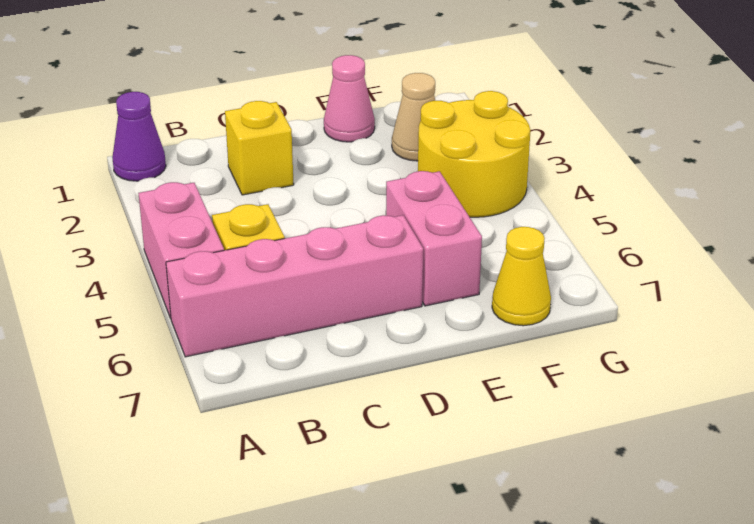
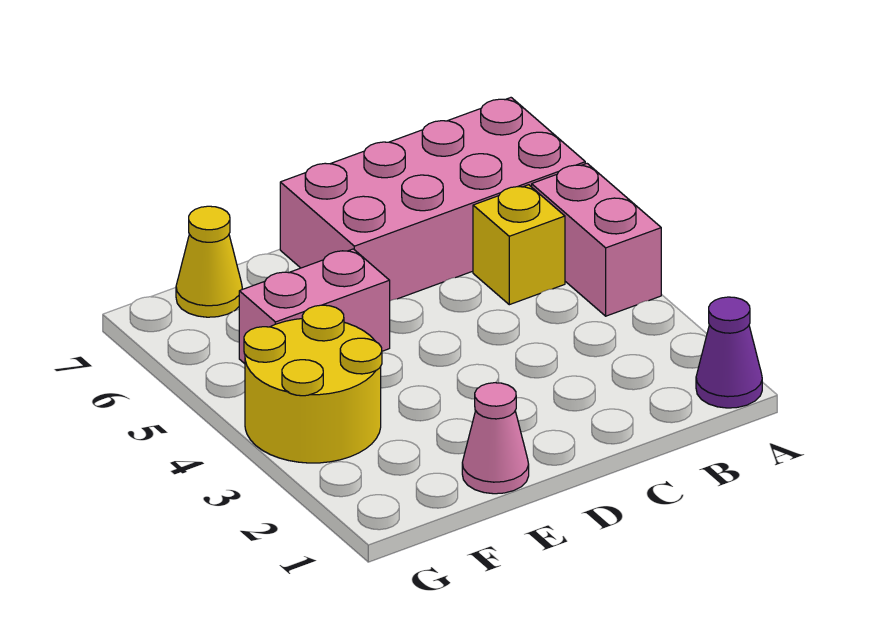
pink brick A6:D6 level 1 -> pink brick A6:D7 level 1
yellow brick C2 level 1 -> none
pink brick E5:E6 level 1 -> pink brick E5:F5 level 1
tan cone F2 level 1 -> none

